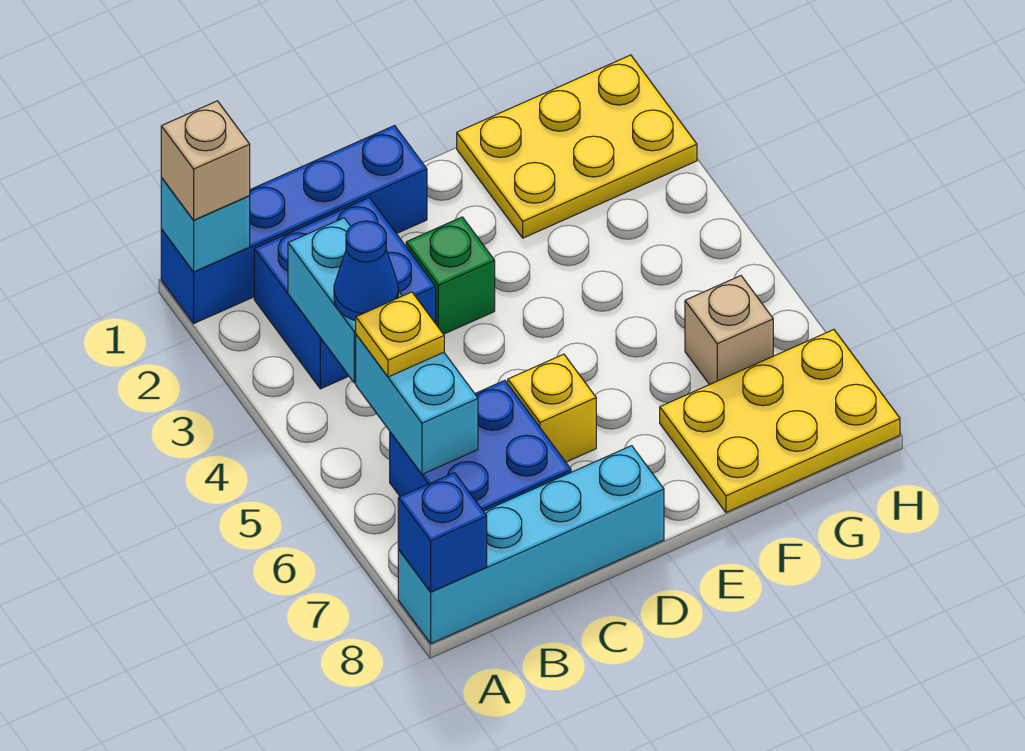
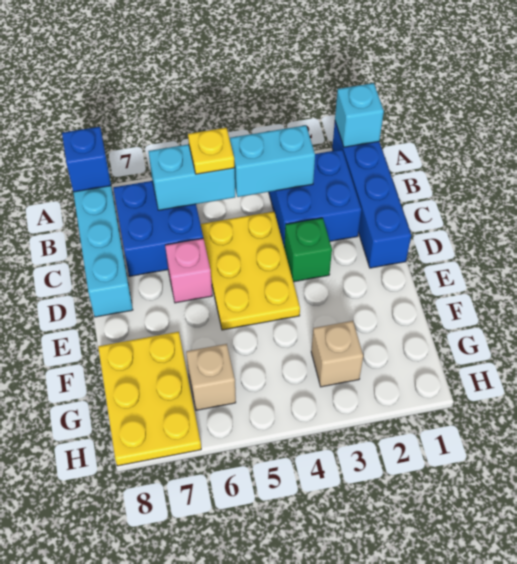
tan brick A1 level 3 -> tan brick G3 level 1
blue cone B4 level 3 -> none
yellow brick D6 level 1 -> pink brick D6 level 1
yellow plate F1:H2 level 1 -> yellow plate C4:E5 level 1

